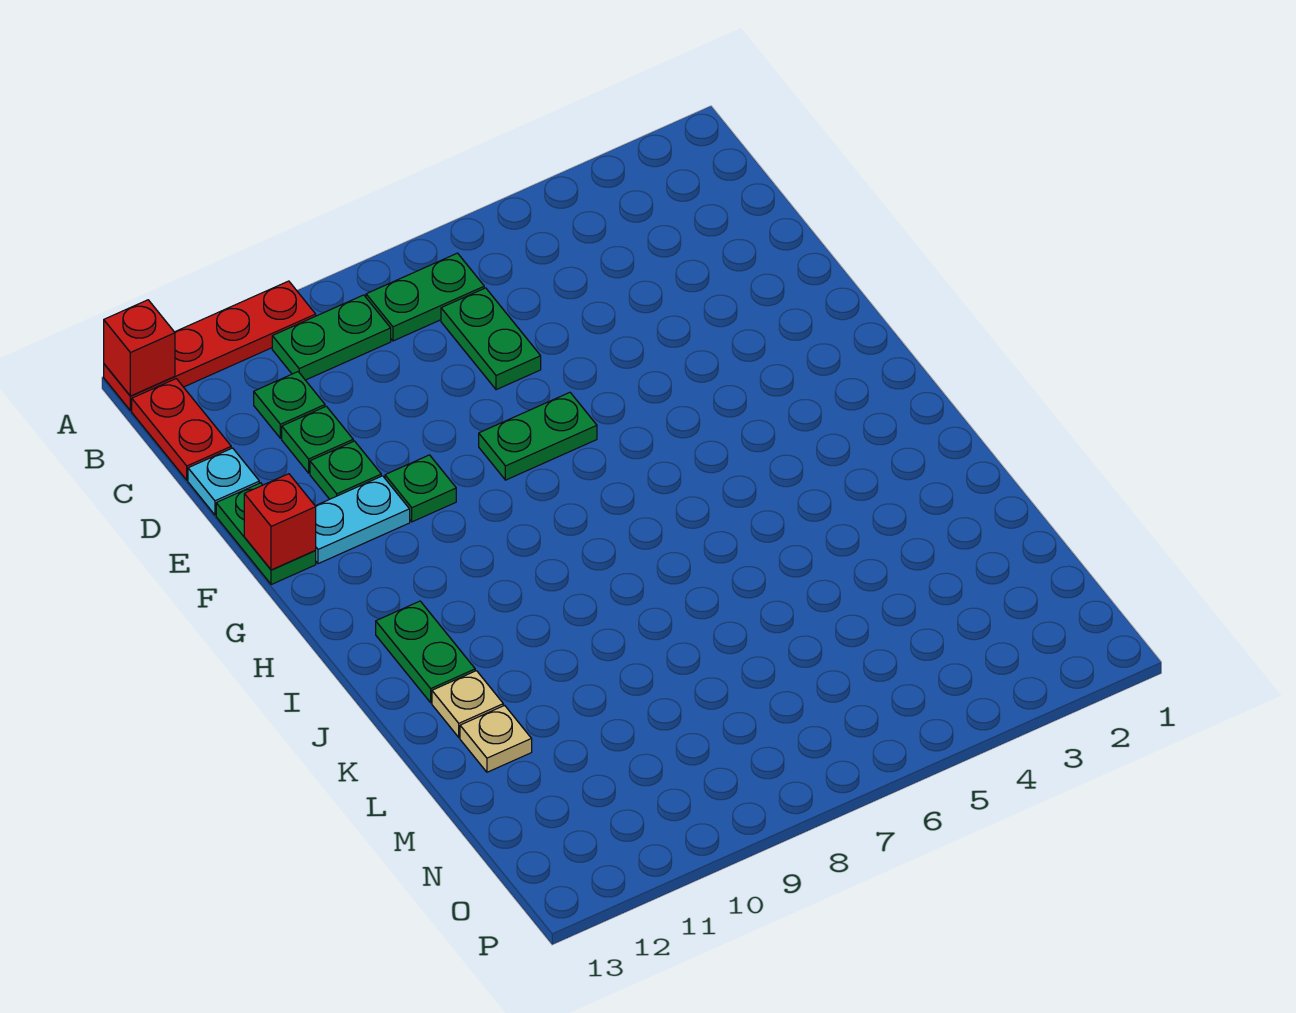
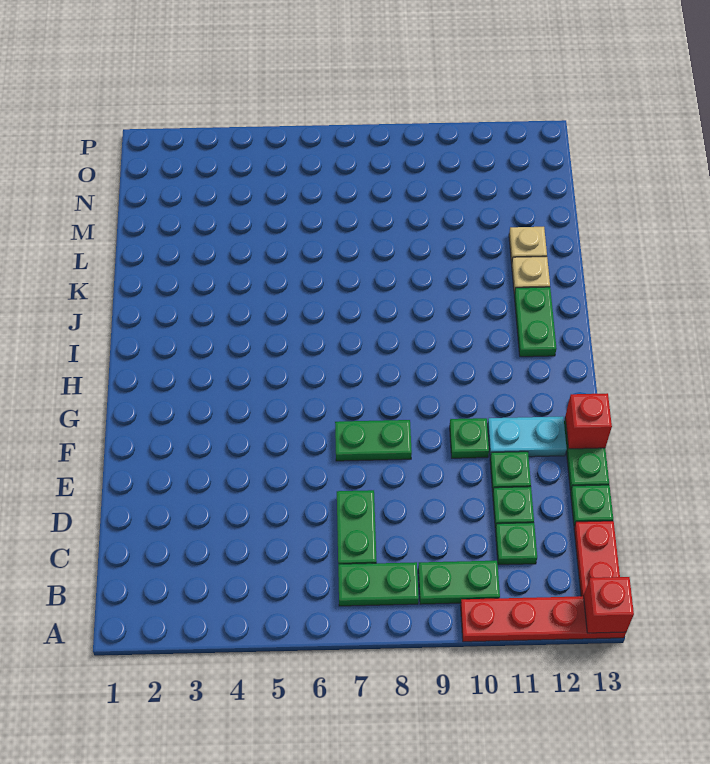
cyan plate D13 level 1 -> green plate D13 level 1

